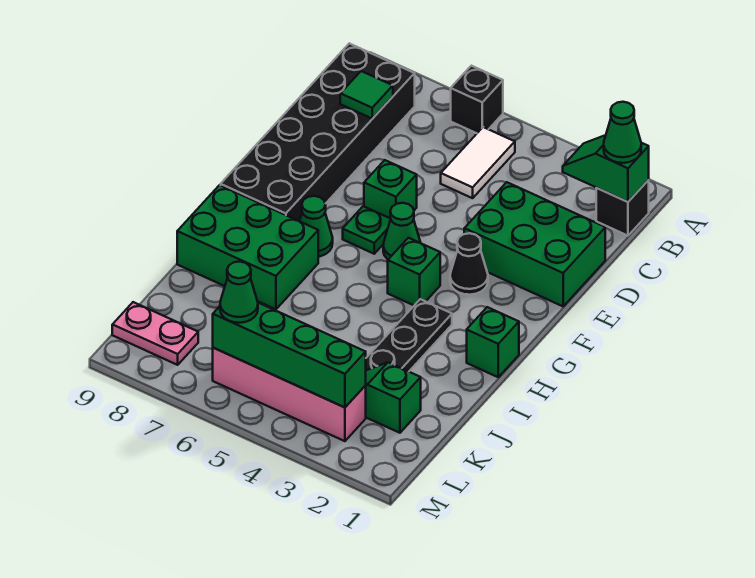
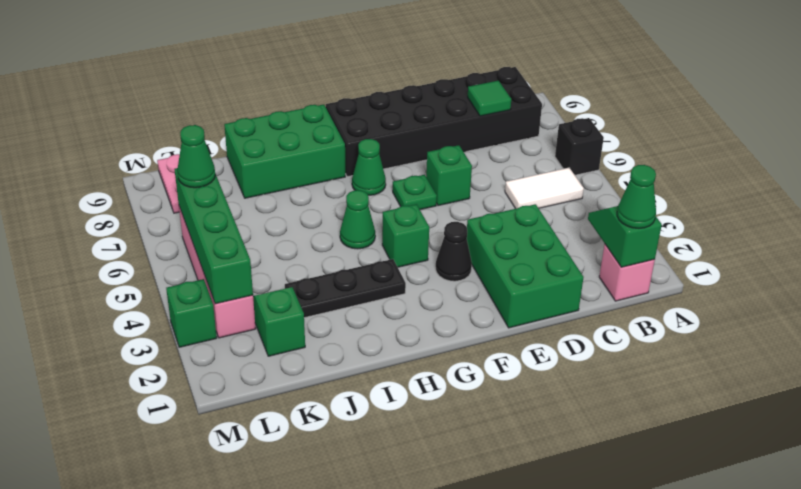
black brick B1 level 1 -> pink brick B1 level 1
green cone F5 level 1 -> green cone H5 level 1
green brick H1 level 1 -> green brick M3 level 1
green brick H7:I9 level 1 -> green brick H8:J9 level 1

